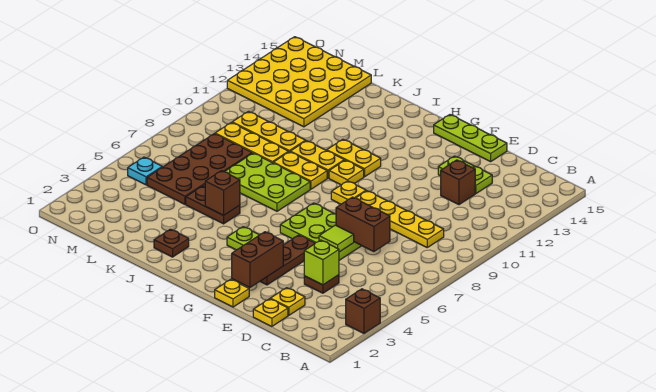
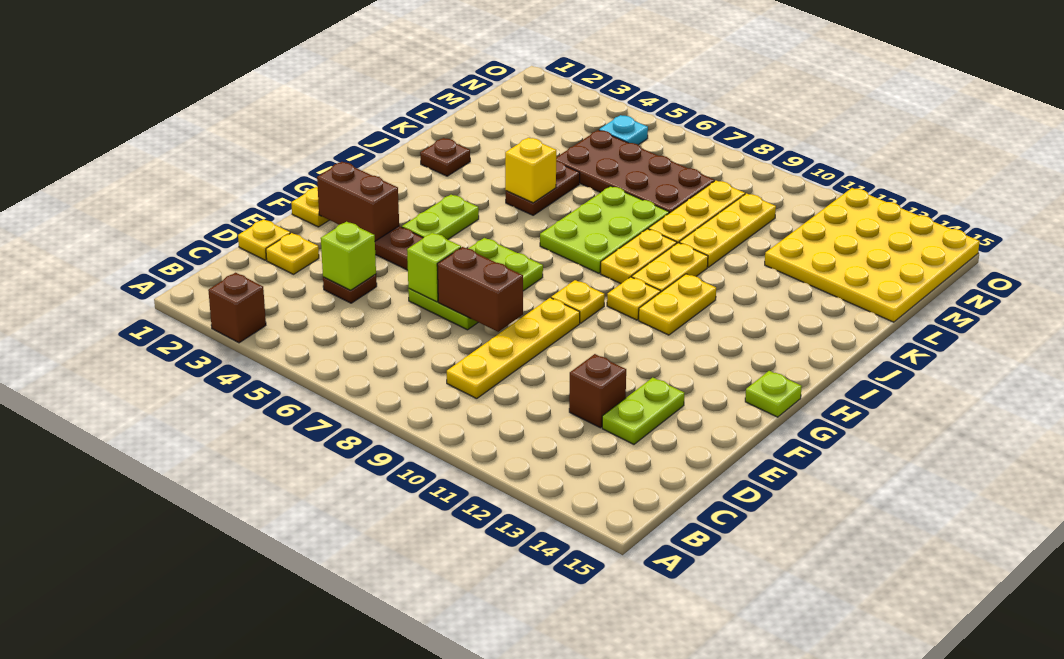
brown brick D7:E7 level 2 -> brown brick E7:E8 level 2
lime tile E6 level 2 -> lime brick E6 level 2
lime plate E15:G15 level 1 -> lime plate G15 level 1
brown brick J5 level 2 -> yellow brick J5 level 2

